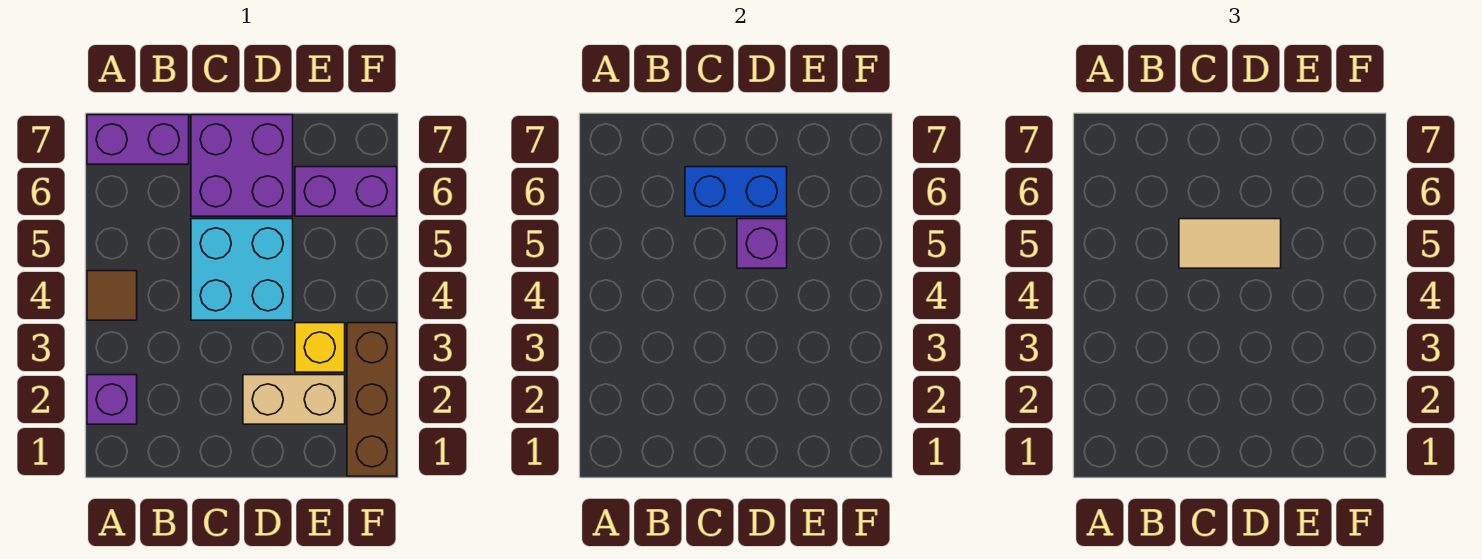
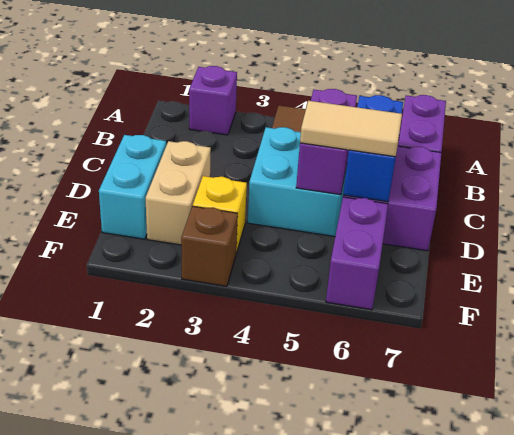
tan tile C5:D5 level 3 -> tan tile D5:D6 level 3
none -> cyan brick D1:E1 level 1
purple brick D5 level 2 -> purple brick C5:D5 level 2
brown brick F1:F3 level 1 -> brown brick F3 level 1

